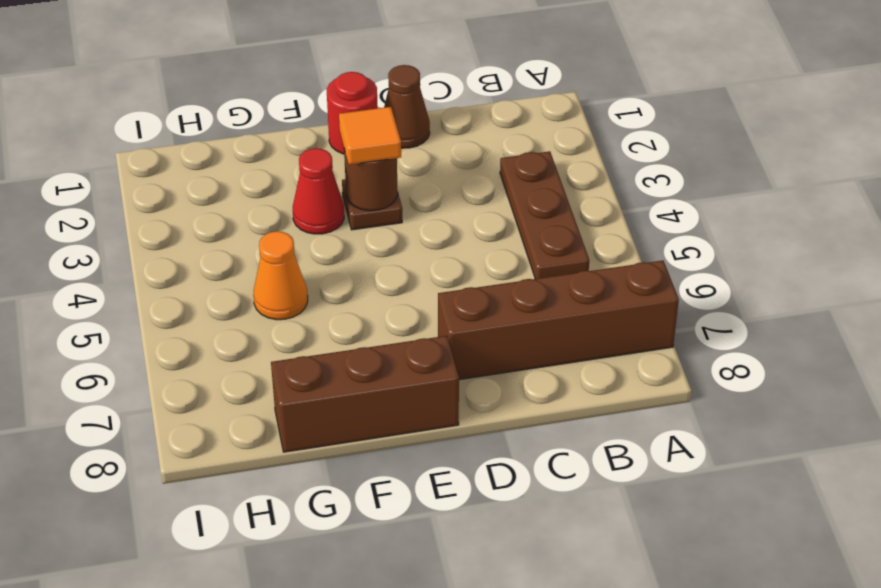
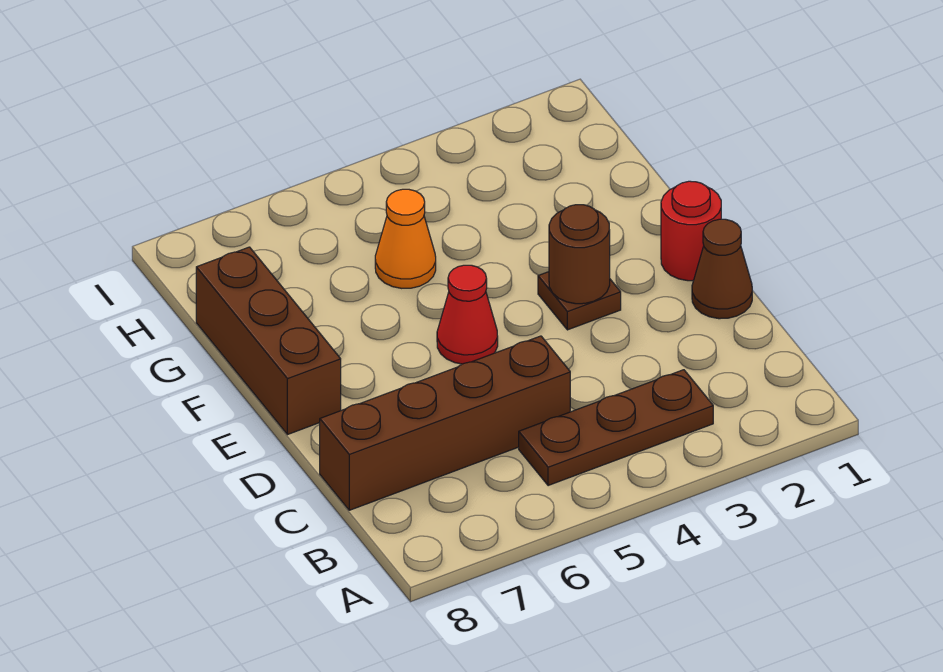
brown brick A7:D7 level 1 -> brown brick C5:C8 level 1
orange tile E3 level 3 -> none
red cone F3 level 1 -> red cone E5 level 1

